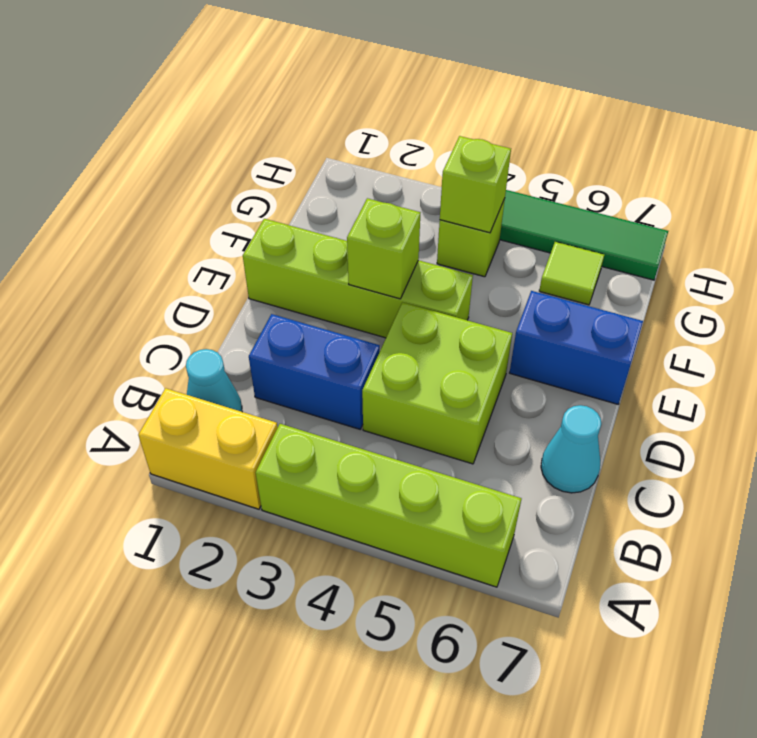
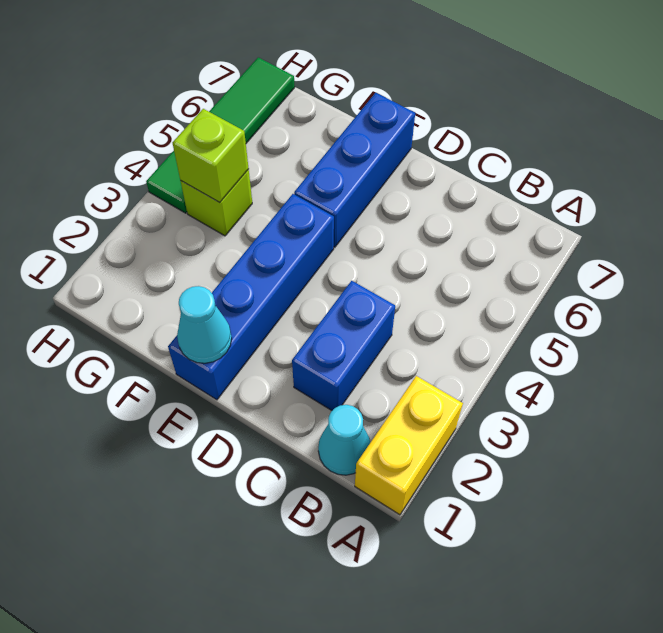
lime brick A3:A6 level 1 -> none
lime brick C4:D5 level 1 -> none
cyan cone C7 level 1 -> cyan cone E1 level 2
lime brick E1:E4 level 1 -> blue brick E1:E4 level 1
lime brick E3 level 2 -> none
blue brick E6:E7 level 1 -> blue brick E5:E7 level 1
lime tile G6 level 1 -> none

